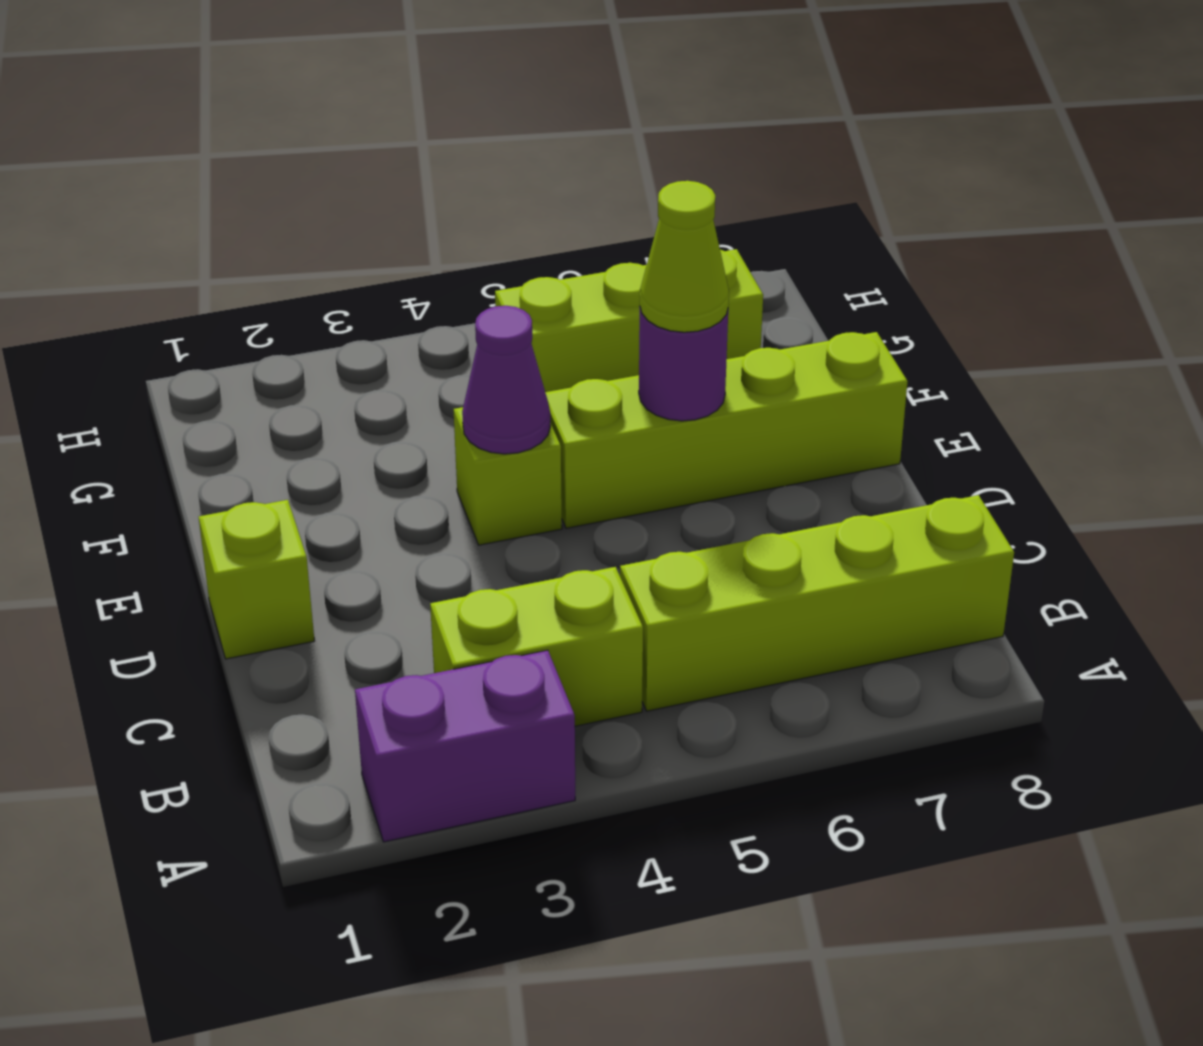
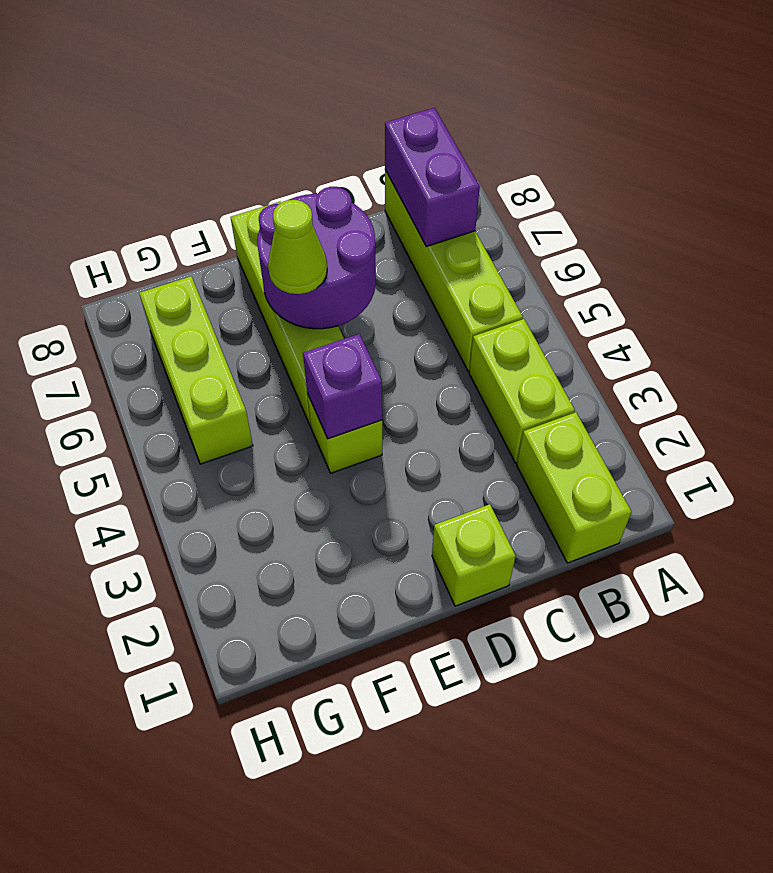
purple brick A2:A3 level 1 -> purple brick B7:B8 level 2
none -> lime brick B1:B2 level 1
purple cone E4 level 2 -> purple brick E4 level 2
purple round brick E6 level 2 -> purple round brick D6:E7 level 2

